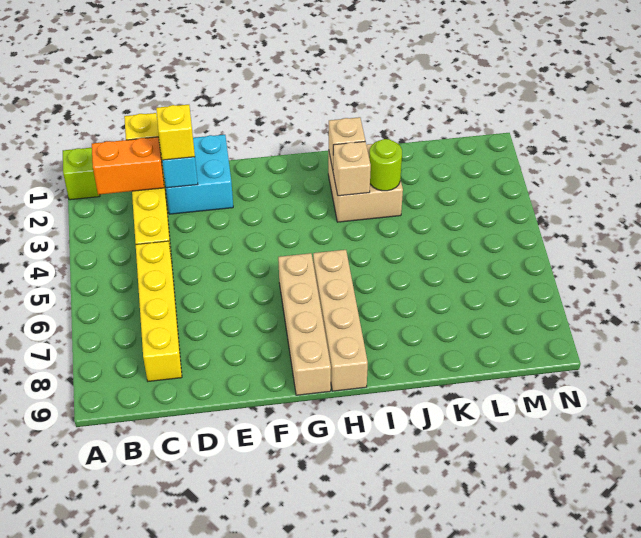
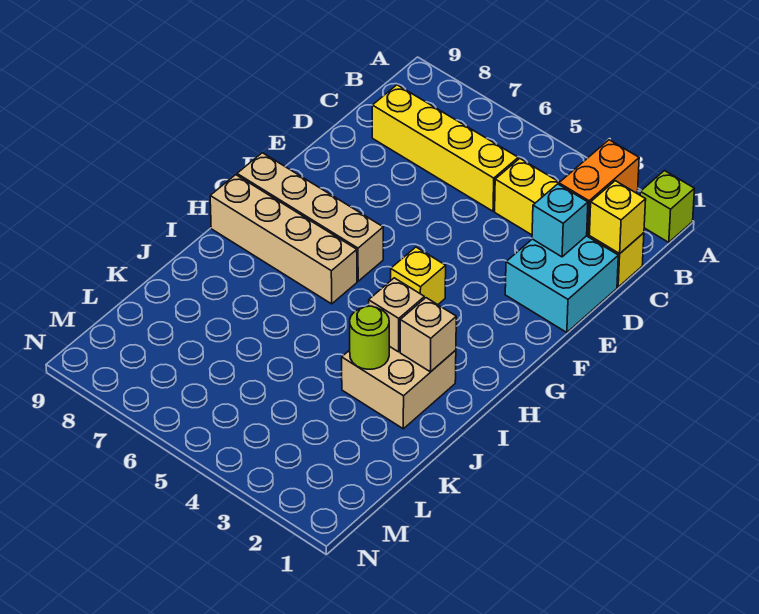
yellow brick D2 level 3 -> yellow brick G4 level 1

